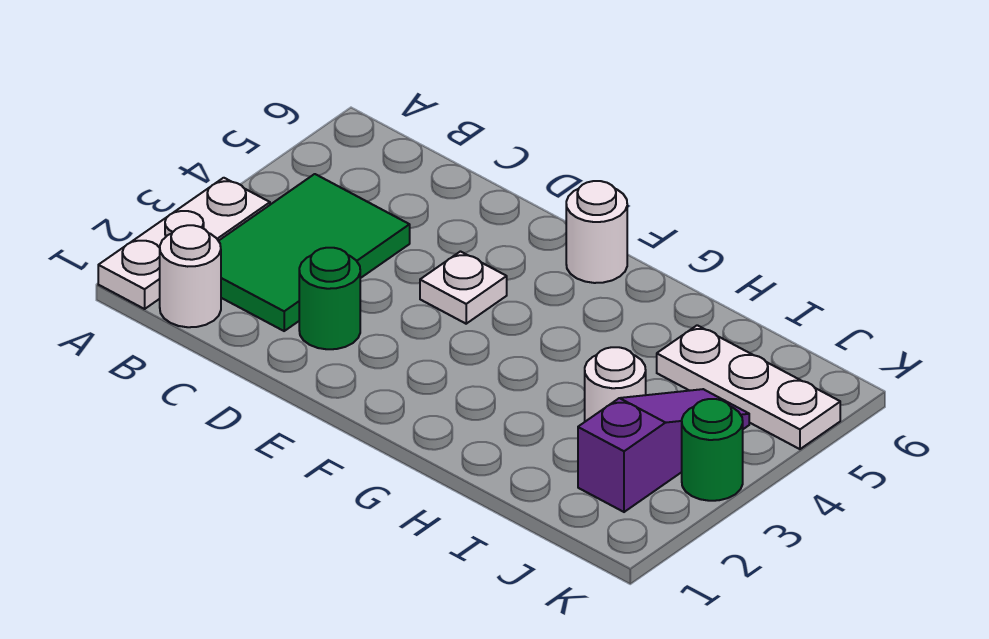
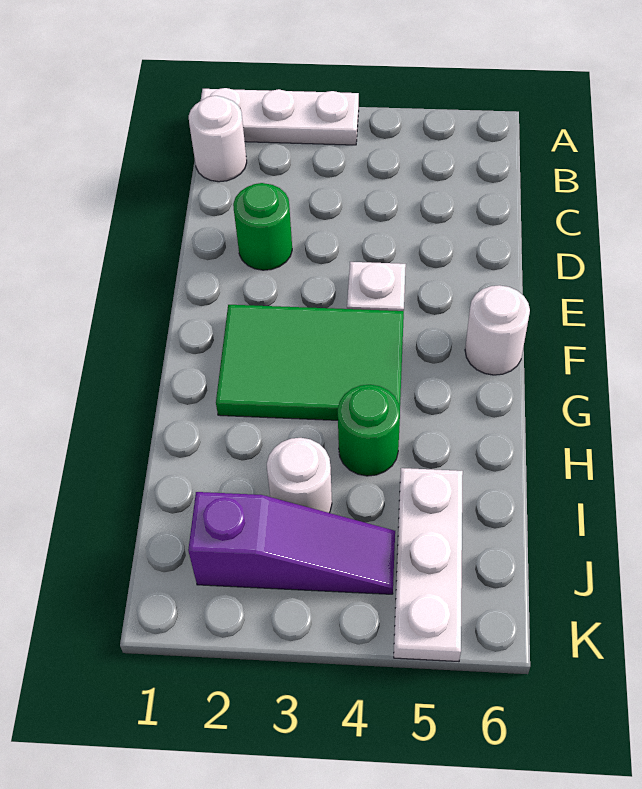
green tile B2:C4 level 1 -> green tile F2:G4 level 1
green round brick K3 level 1 -> green round brick H4 level 1

